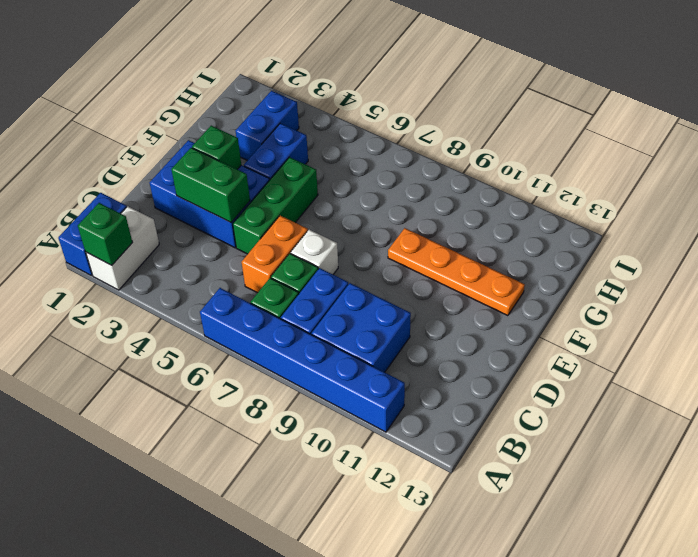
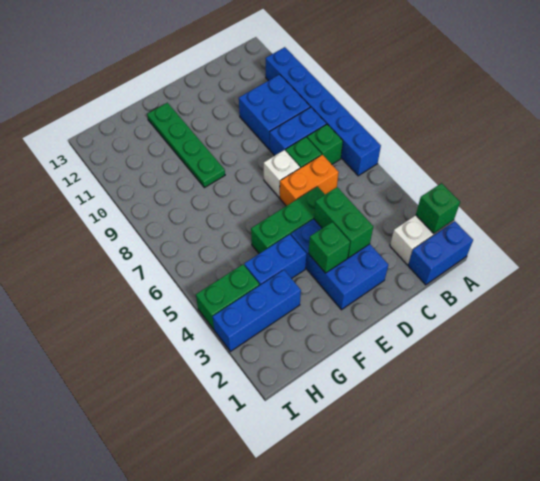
orange plate F9:F12 level 1 -> green plate F9:F12 level 1
blue brick G3:H3 level 1 -> blue brick G3:I3 level 1
none -> green brick H4:I4 level 1

